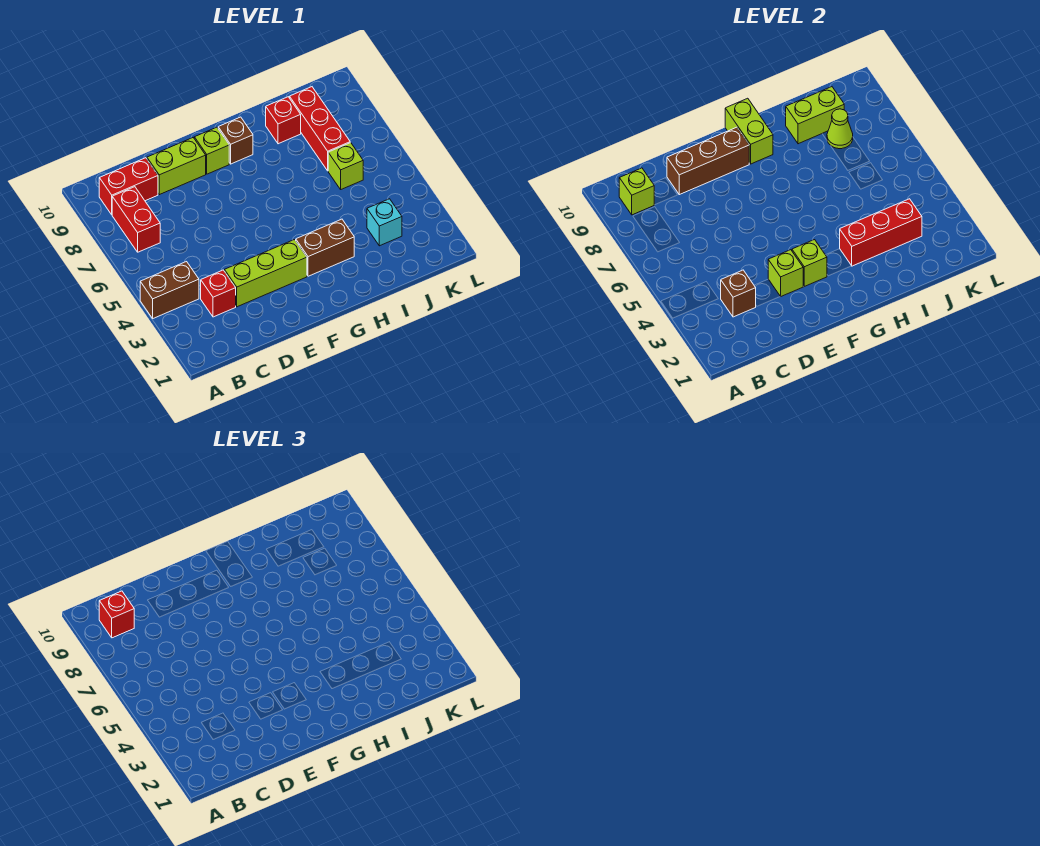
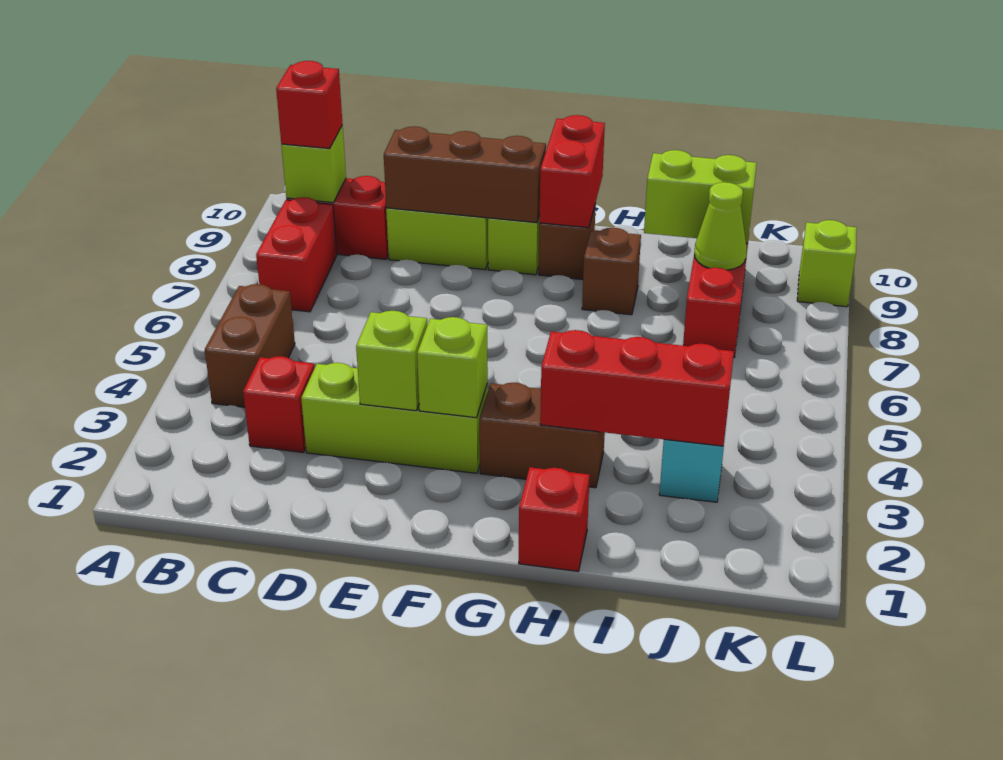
brown brick A4:B4 level 1 -> brown brick B4:B5 level 1
brown brick C3 level 2 -> brown brick H8 level 1
lime brick G9:G10 level 2 -> red brick G9:G10 level 2
red brick I9 level 1 -> red brick H1 level 1
lime brick J6 level 1 -> lime brick L9 level 1

